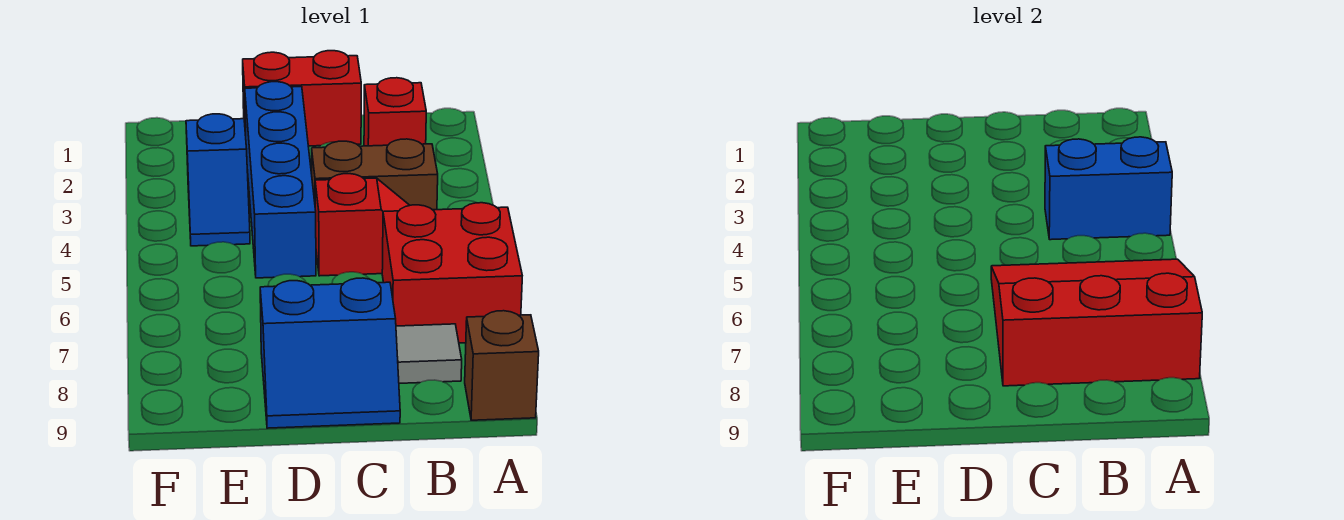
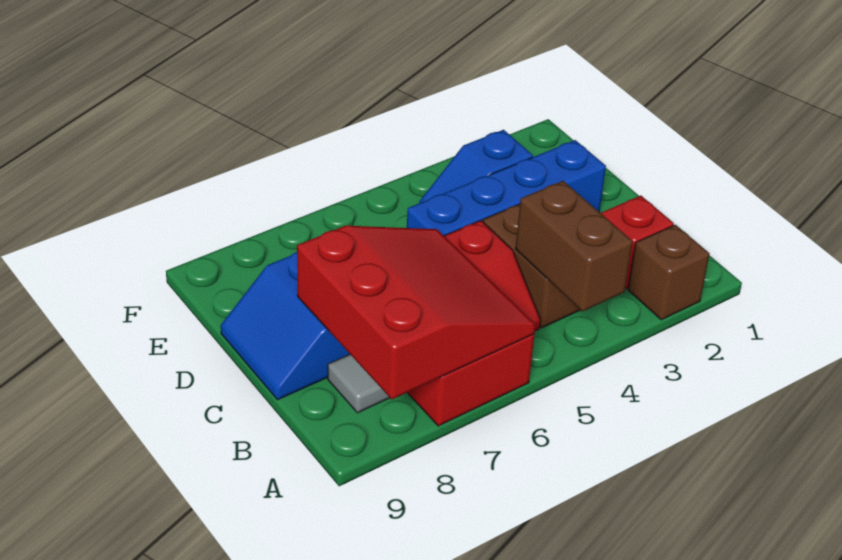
blue brick A4:B4 level 2 -> brown brick A4:B4 level 2
brown brick A9 level 1 -> brown brick A2 level 1
red brick C1:D1 level 1 -> none

